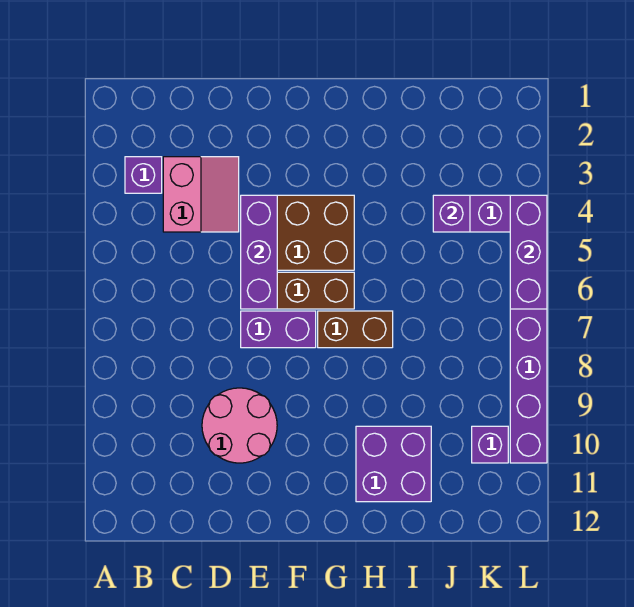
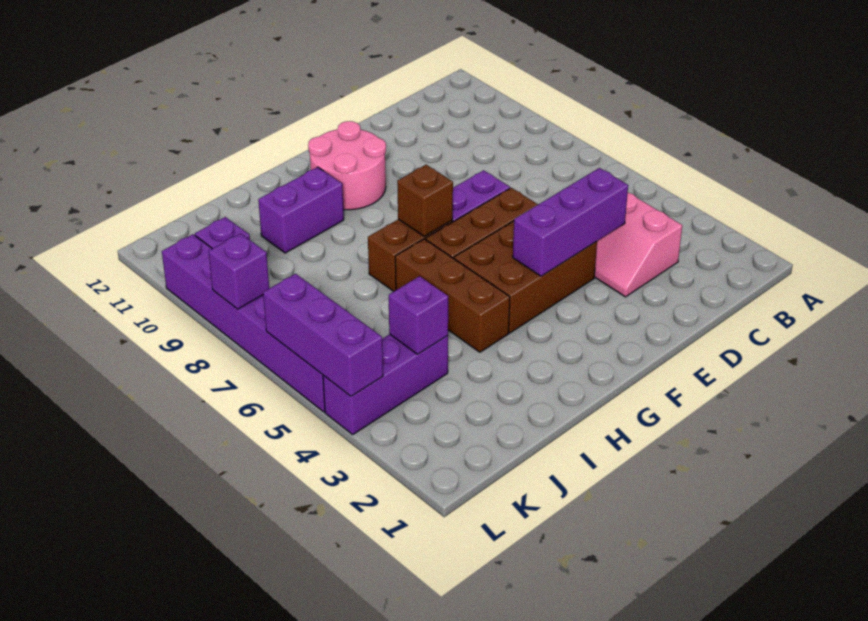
purple brick B3 level 1 -> purple brick L8 level 2
pink round brick D9:E10 level 1 -> pink round brick F10:G11 level 1
purple brick E4:E6 level 2 -> purple brick D4:F4 level 2
none -> brown brick G7 level 2
none -> brown brick H4:H6 level 1
purple brick H10:I11 level 1 -> purple brick H10:I10 level 1

